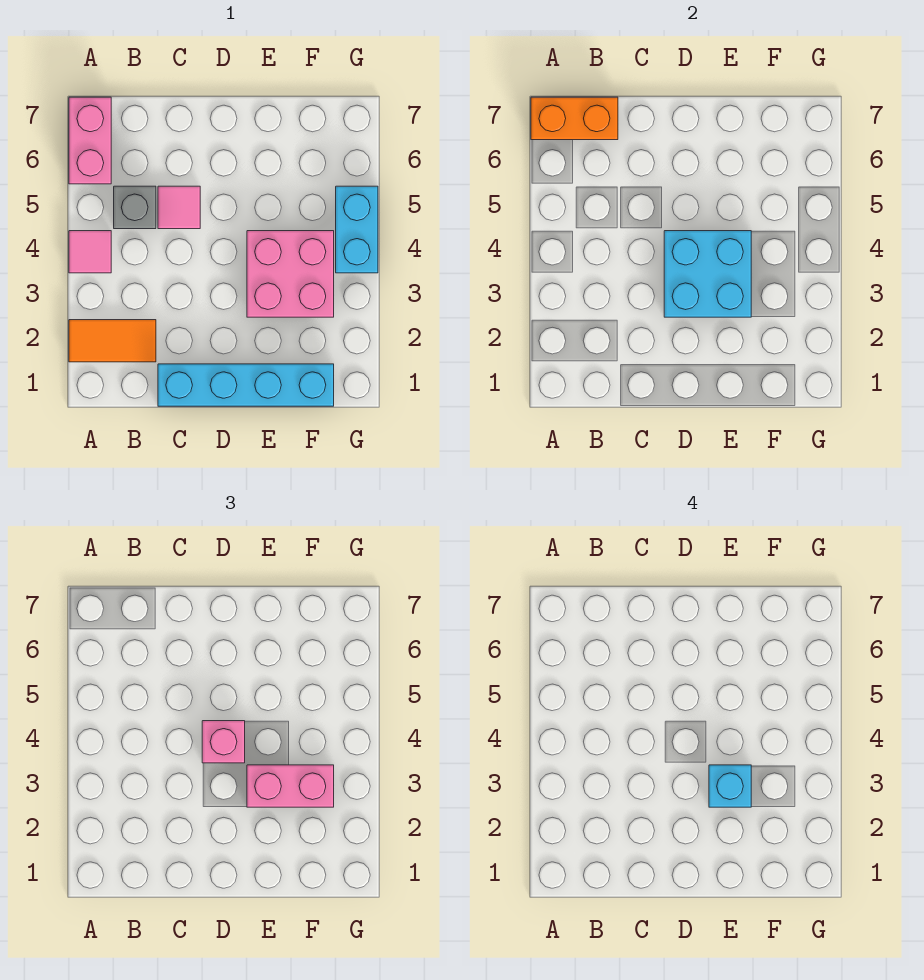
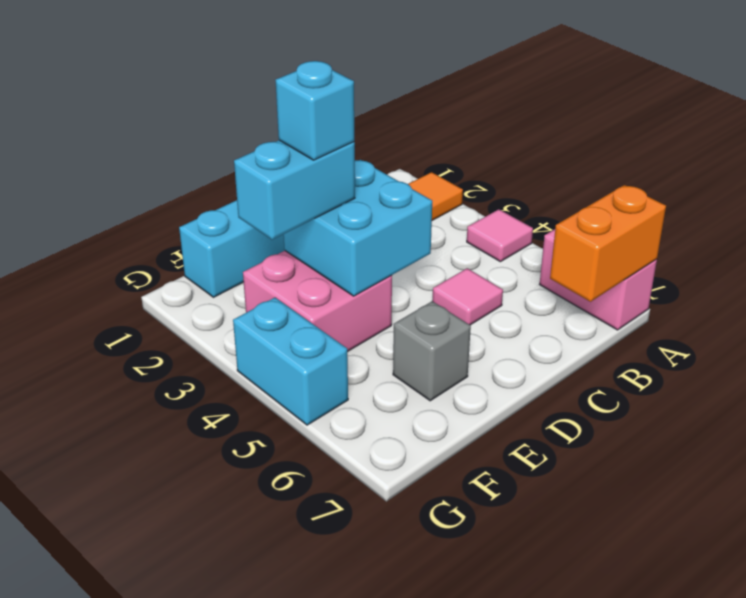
grey brick B5 level 1 -> grey brick E6 level 1
pink brick D4 level 3 -> none
pink brick E3:F3 level 3 -> cyan brick E3:F3 level 3

